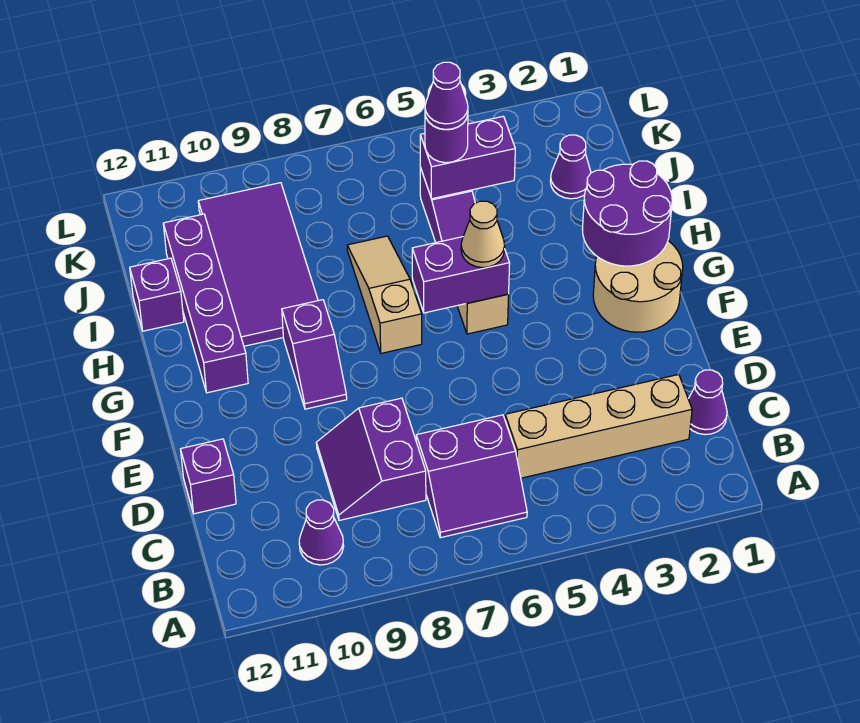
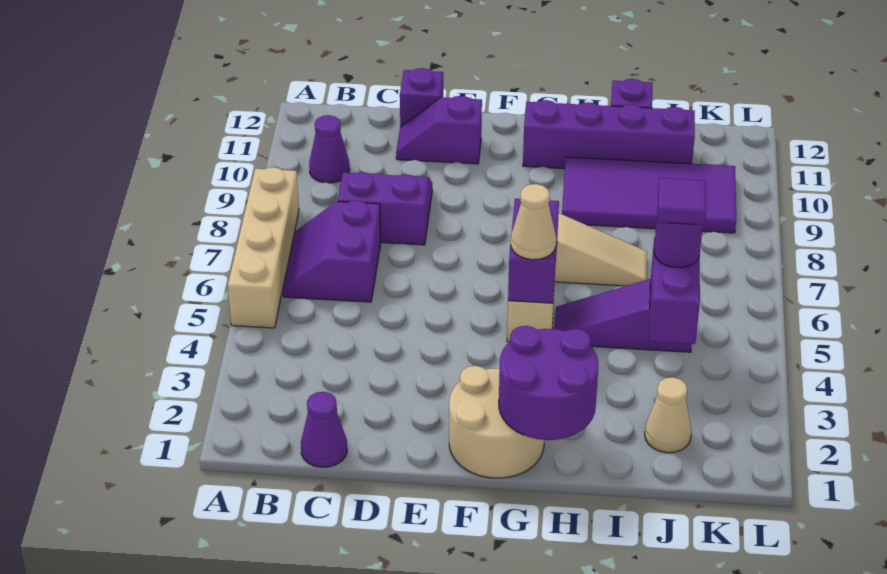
tan brick C2:C5 level 1 -> tan brick A5:A8 level 1
purple slope F9:G9 level 1 top G -> purple slope D11:E11 level 1 top E
purple cone J2 level 1 -> tan cone J2 level 1
purple cone J5 level 4 -> purple tile J5 level 4

